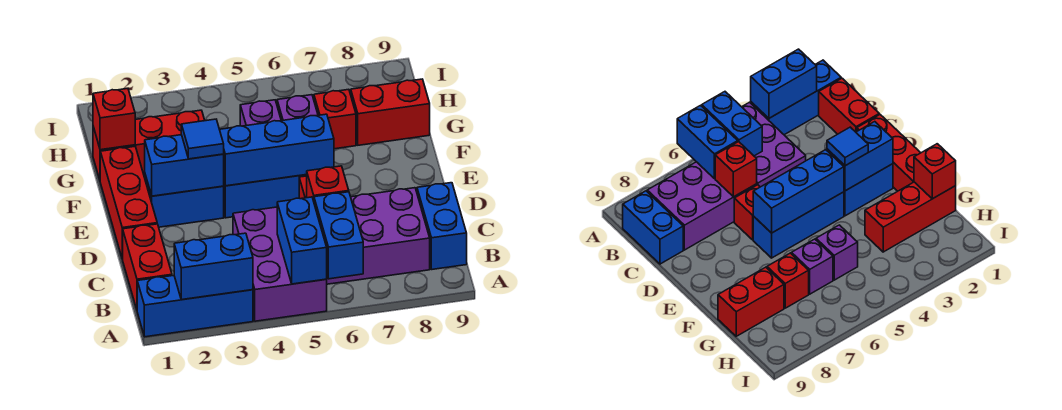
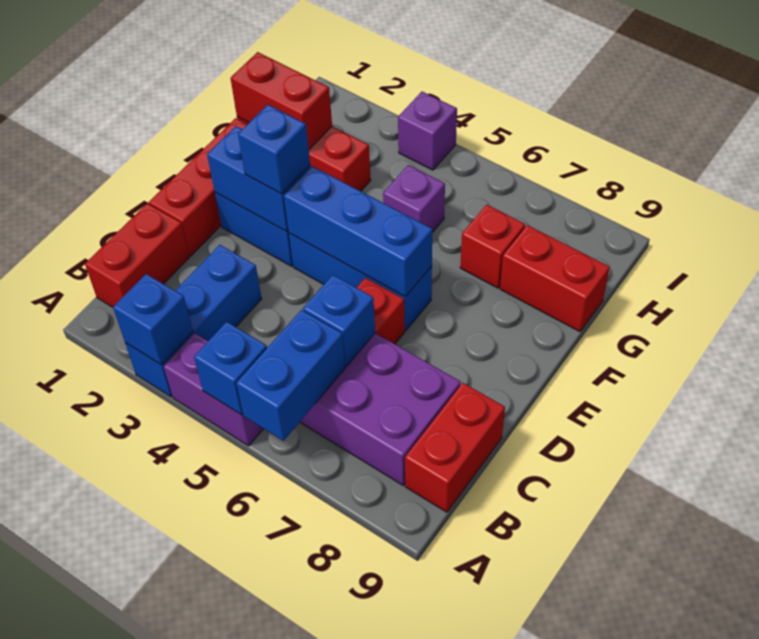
blue brick A1:A3 level 1 -> blue brick A3:C3 level 1
blue brick A2:A3 level 2 -> blue brick A3 level 2
purple brick A4:C5 level 1 -> purple brick A4:A5 level 1
blue brick A5:B5 level 2 -> blue brick A5 level 2
blue brick B9:C9 level 1 -> red brick B9:C9 level 1
red brick C6 level 2 -> blue brick C6 level 2
blue tile E3 level 3 -> blue brick E3 level 3
red brick G1 level 2 -> red brick G1:G2 level 2
purple brick G6 level 1 -> purple brick I4 level 1

